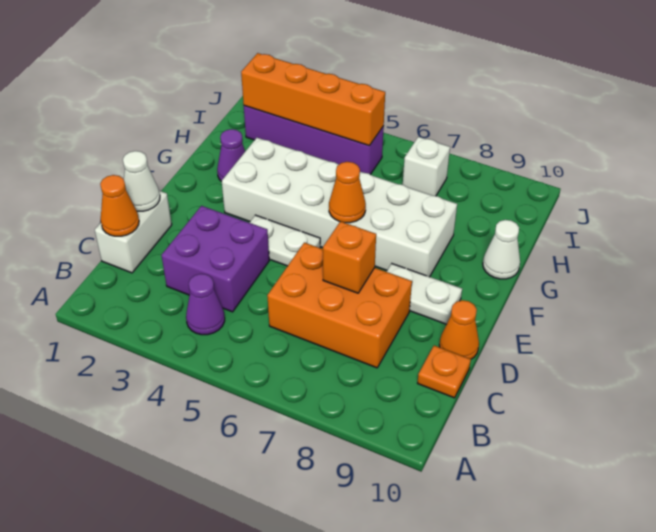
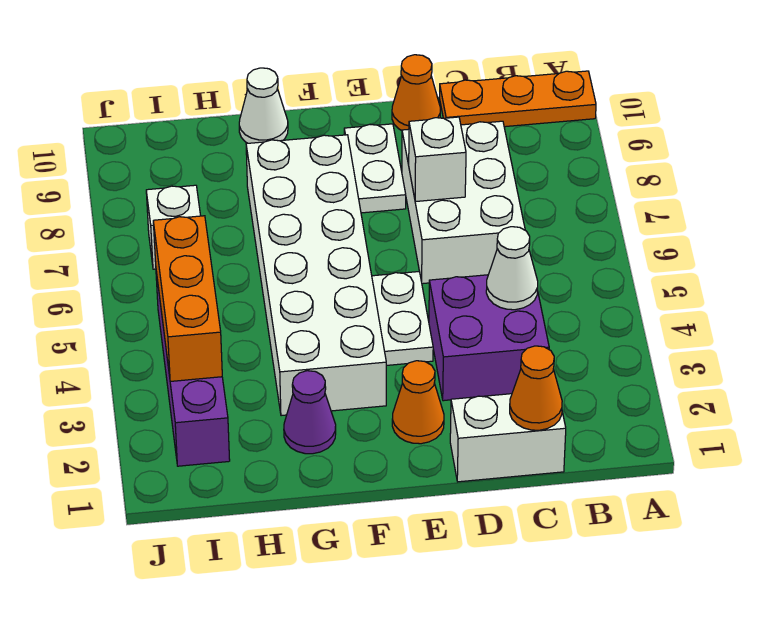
purple cone B4 level 1 -> none
orange brick C6:D8 level 1 -> white brick C6:D8 level 1
orange plate C10 level 1 -> orange plate A10:C10 level 1
white cone D1 level 2 -> white cone C4 level 2
orange brick D7 level 2 -> white brick D7 level 2
orange cone F6 level 2 -> orange cone E2 level 1
orange brick I2:I5 level 2 -> orange brick I3:I5 level 2

